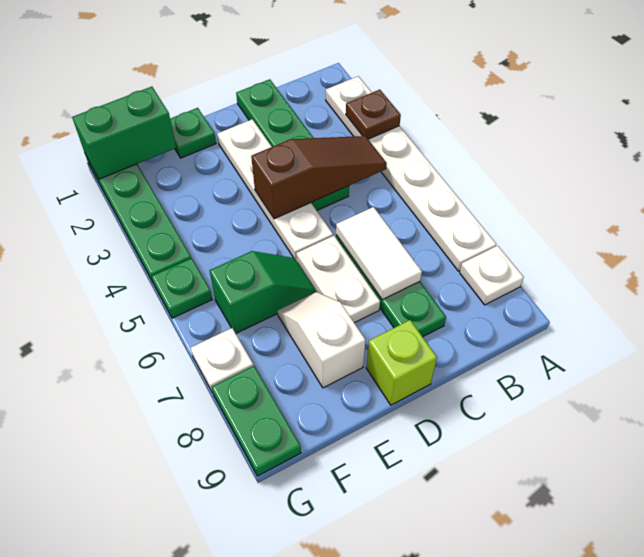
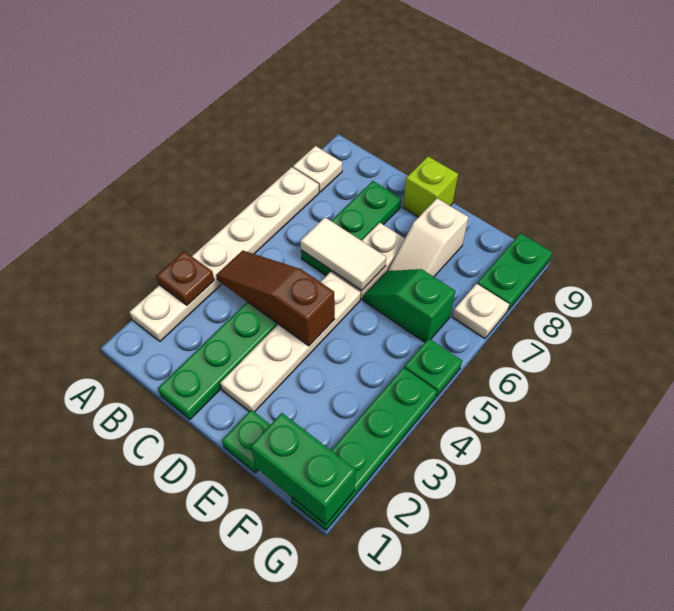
white tile C6:C7 level 2 -> white tile C6:D6 level 2

